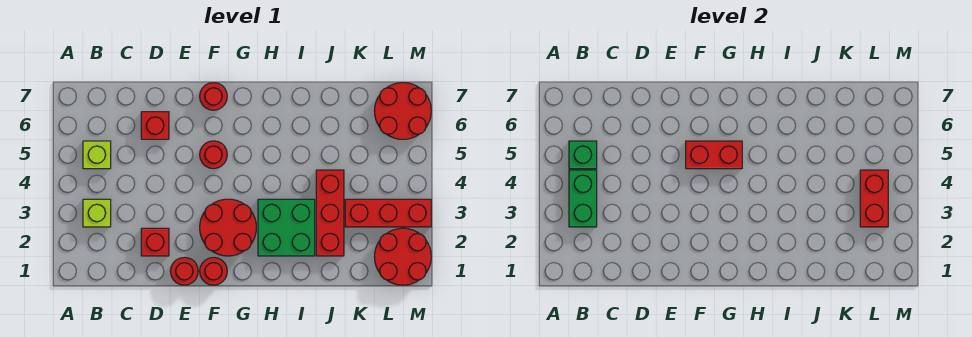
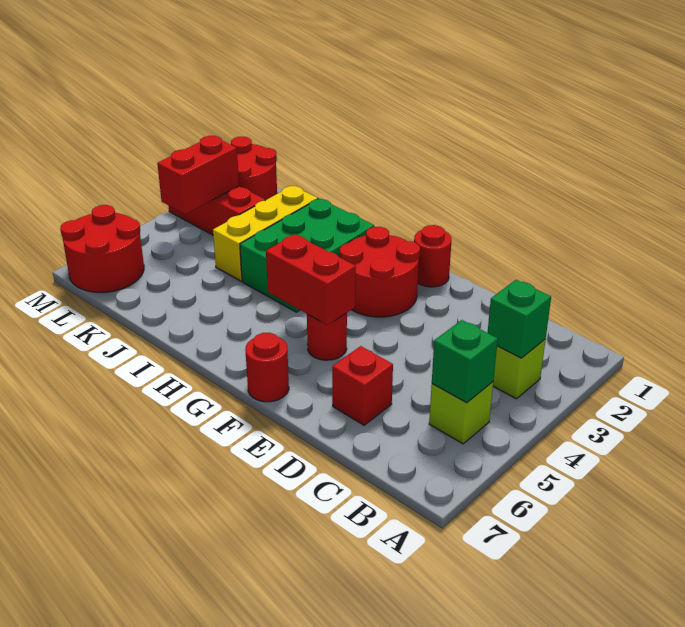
green brick B3:B4 level 2 -> green brick B3 level 2
red brick D2 level 1 -> none
red round brick E1 level 1 -> none
green brick H2:I3 level 1 -> green brick H2:I4 level 1
red brick J2:J4 level 1 -> yellow brick J2:J4 level 1

